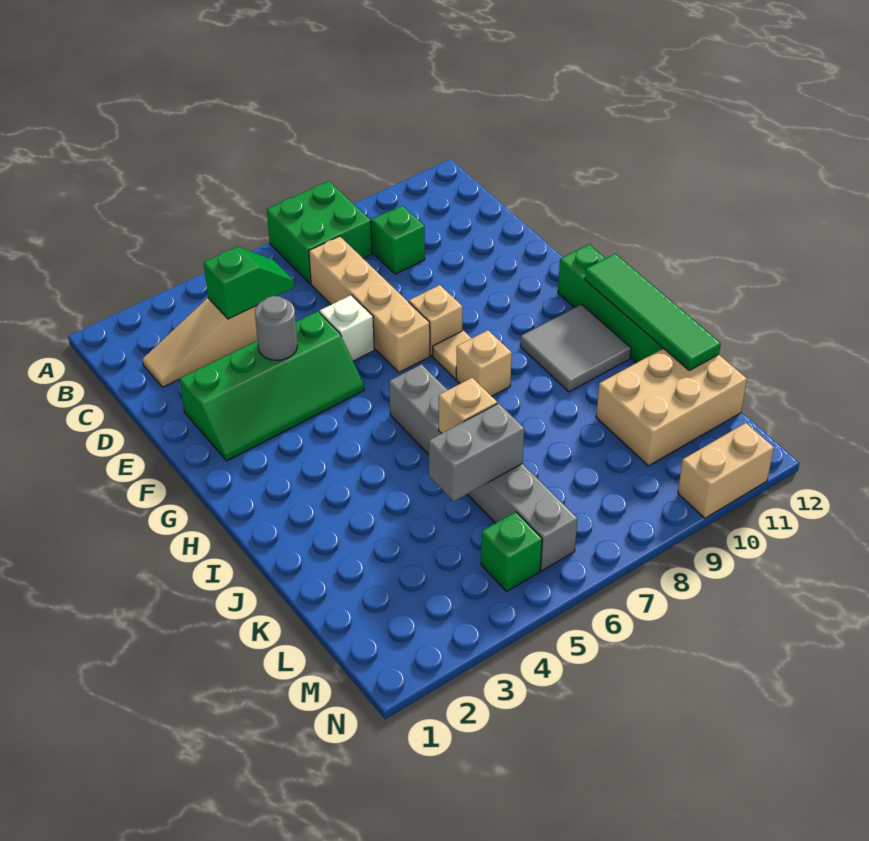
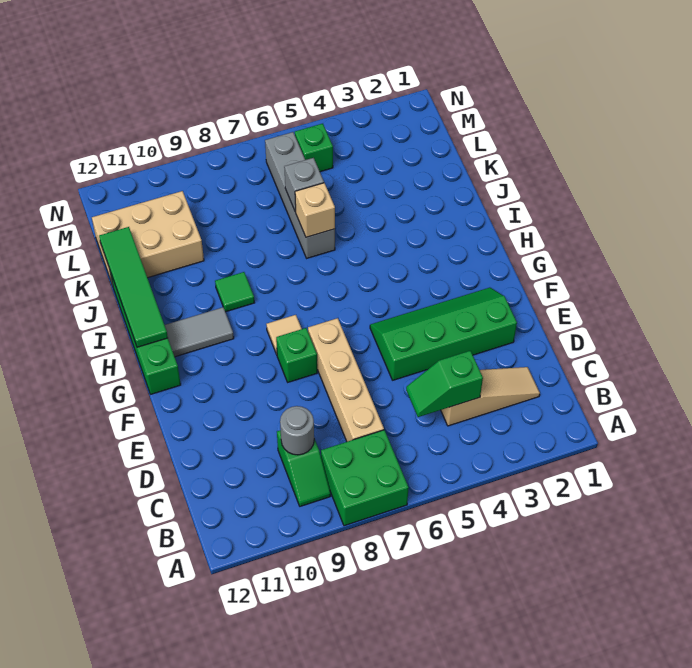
grey round brick E4 level 2 -> grey round brick C9 level 2
white brick E6 level 1 -> none
tan brick F8 level 1 -> green brick F8 level 1
grey brick H6:M6 level 1 -> grey brick J6:M6 level 1
tan brick H8 level 1 -> none
grey tile H10:I11 level 1 -> grey tile H10:H11 level 1
none -> green tile I9 level 1
grey brick K5:K6 level 2 -> grey brick K6 level 2
tan brick N10:N11 level 1 -> none

